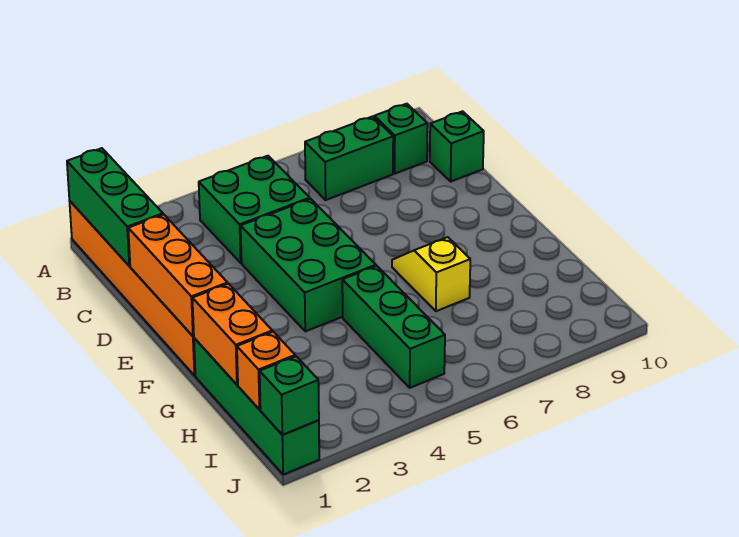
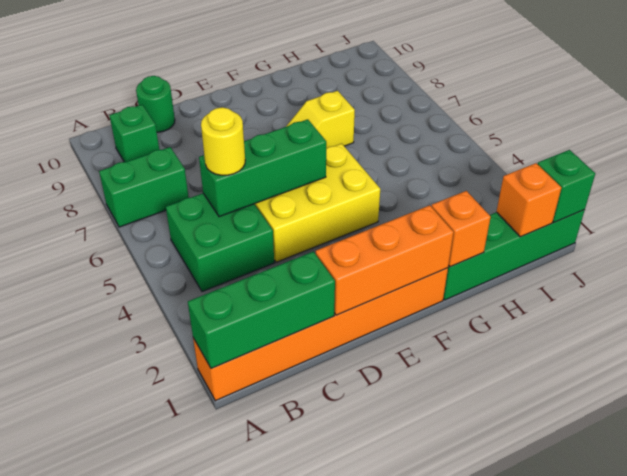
green brick B7:B8 level 1 -> green brick A7:B7 level 1
none -> yellow round brick C5 level 3
green brick C10 level 1 -> green round brick C10 level 1
green brick D4:F5 level 1 -> yellow brick D4:F5 level 1
orange brick G1:H1 level 2 -> orange brick G1 level 2
green brick G5:I5 level 1 -> green brick C5:E5 level 2

